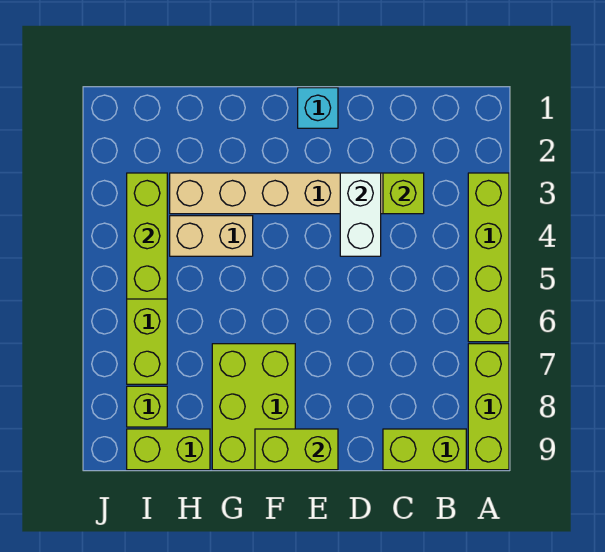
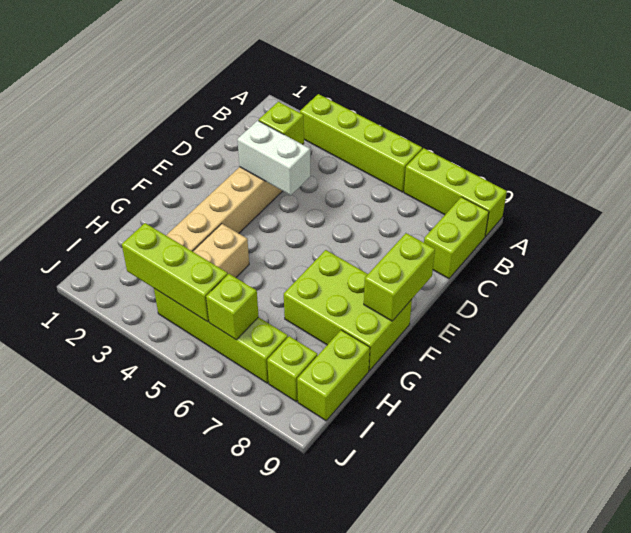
cyan brick E1 level 1 -> none
none -> lime brick I6 level 2

